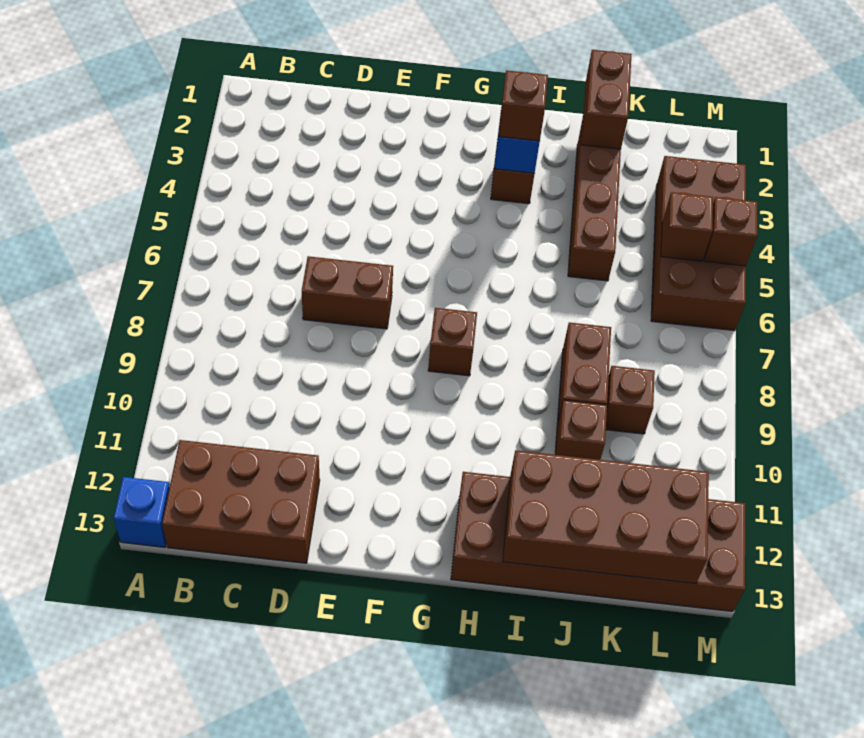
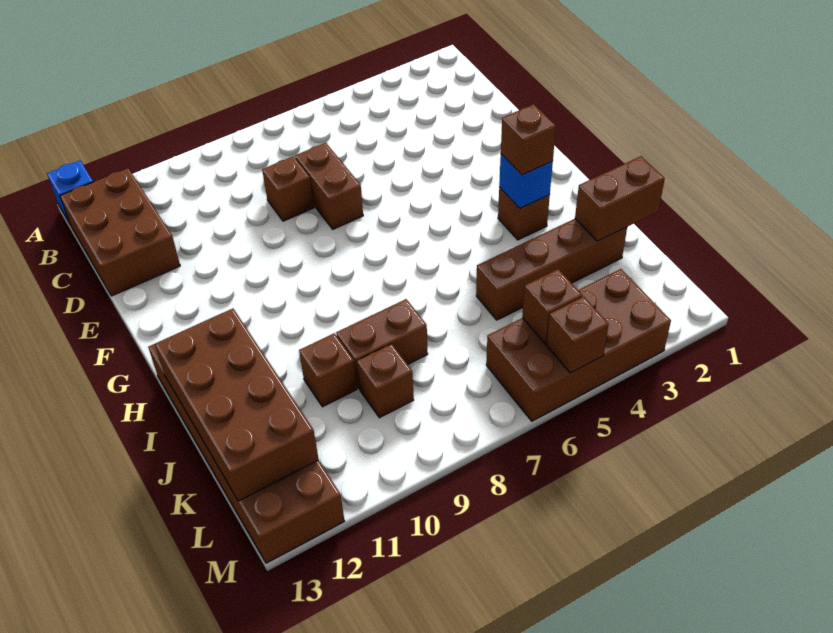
brown brick G8 level 1 -> brown brick D8 level 1

